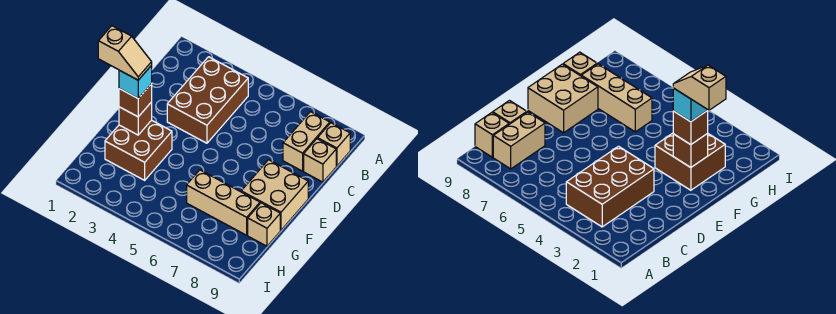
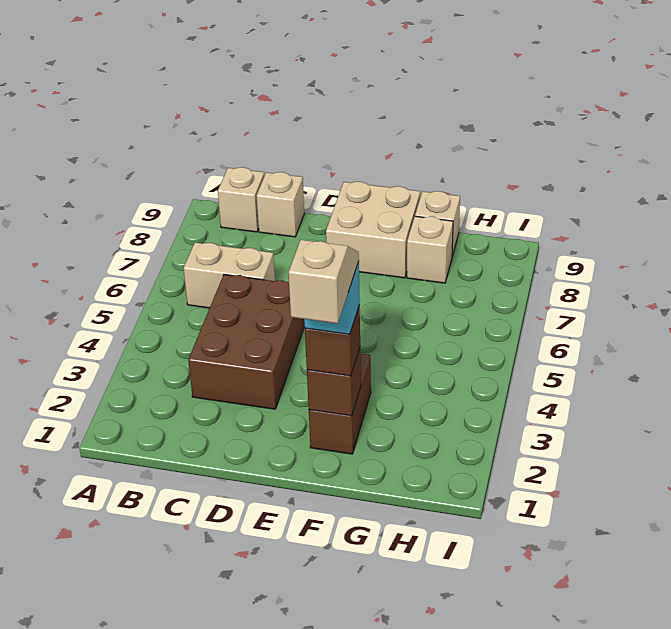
brown brick B3:D4 level 1 -> brown brick C3:D5 level 1
tan brick B8:C8 level 1 -> tan brick B6:C6 level 1
brown brick F2:G3 level 1 -> brown brick F2:F3 level 1
tan brick G6:G8 level 1 -> tan brick G8 level 1

